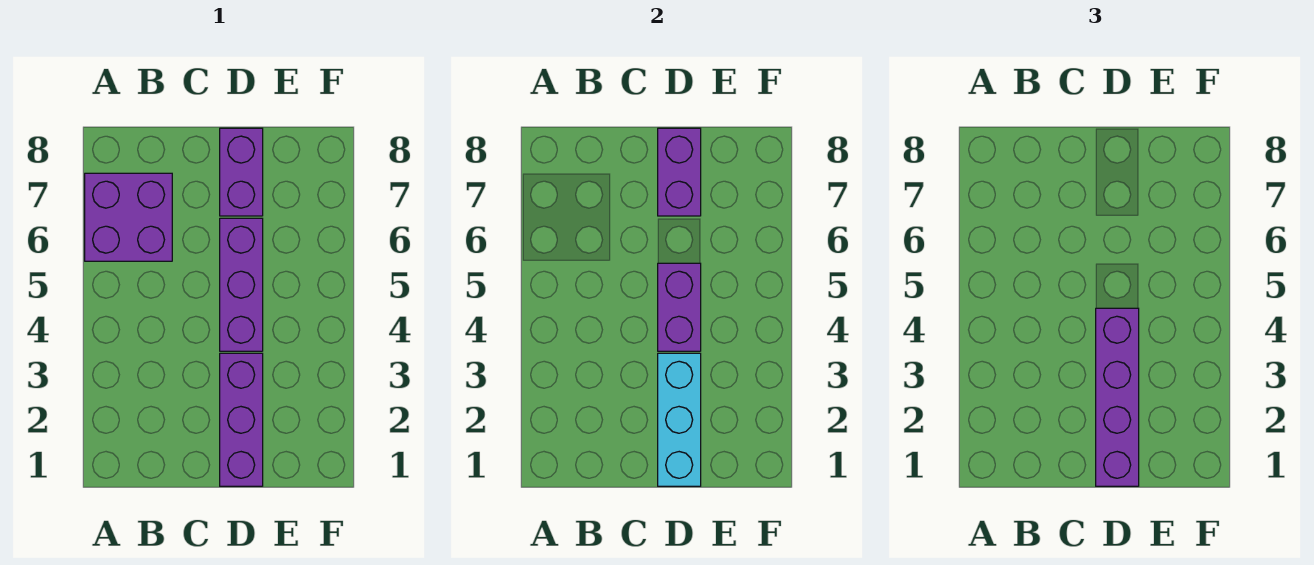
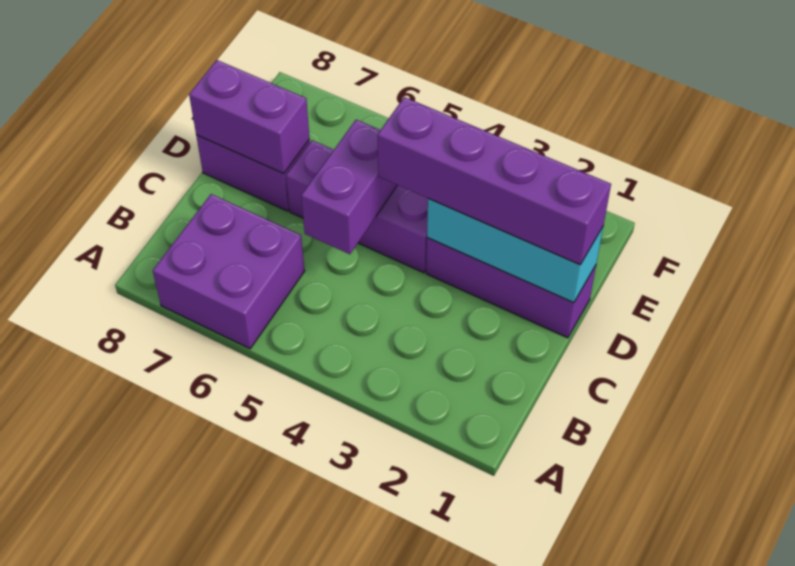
purple brick D4:D5 level 2 -> purple brick C5:D5 level 2

